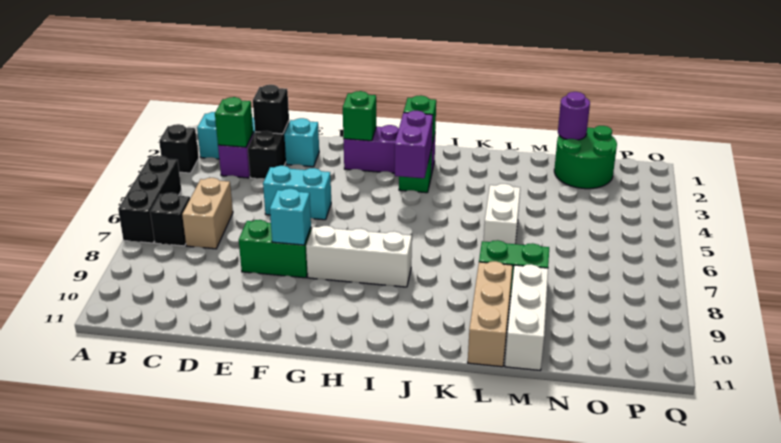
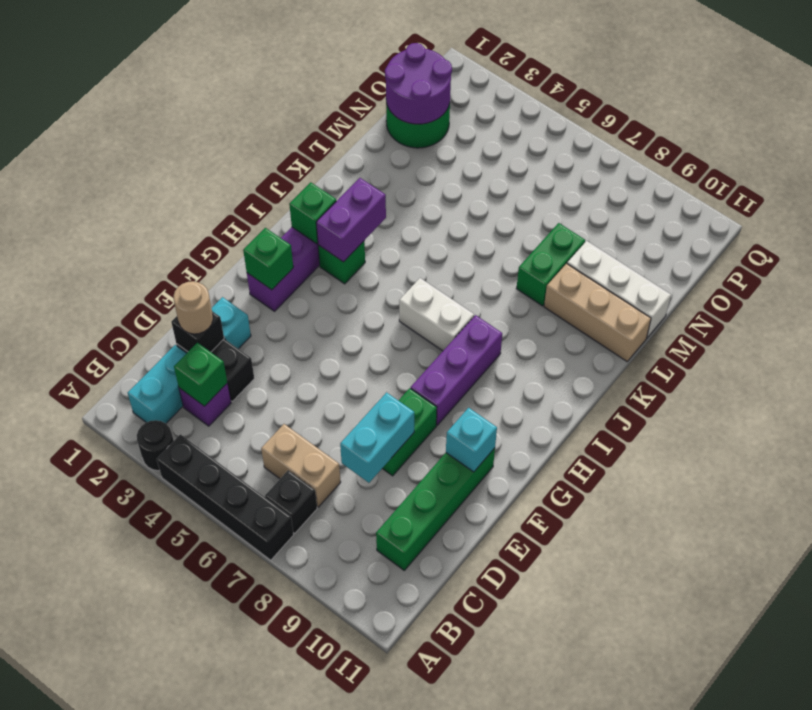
black brick A3 level 1 -> black round brick A3 level 1
black brick A5:A7 level 1 -> black brick A4:A7 level 1
none -> green brick C10:F10 level 1
none -> tan round brick D2 level 3
cyan brick E5:F5 level 1 -> cyan brick D8:E8 level 2
cyan brick F8 level 2 -> cyan brick F10 level 2
white brick G8:I8 level 1 -> purple brick G8:I8 level 1
purple brick I3:I4 level 2 -> purple brick I3:J3 level 2
white brick L5:L6 level 1 -> white brick I6:I7 level 1
purple round brick N1 level 2 -> purple round brick N1:O2 level 2

